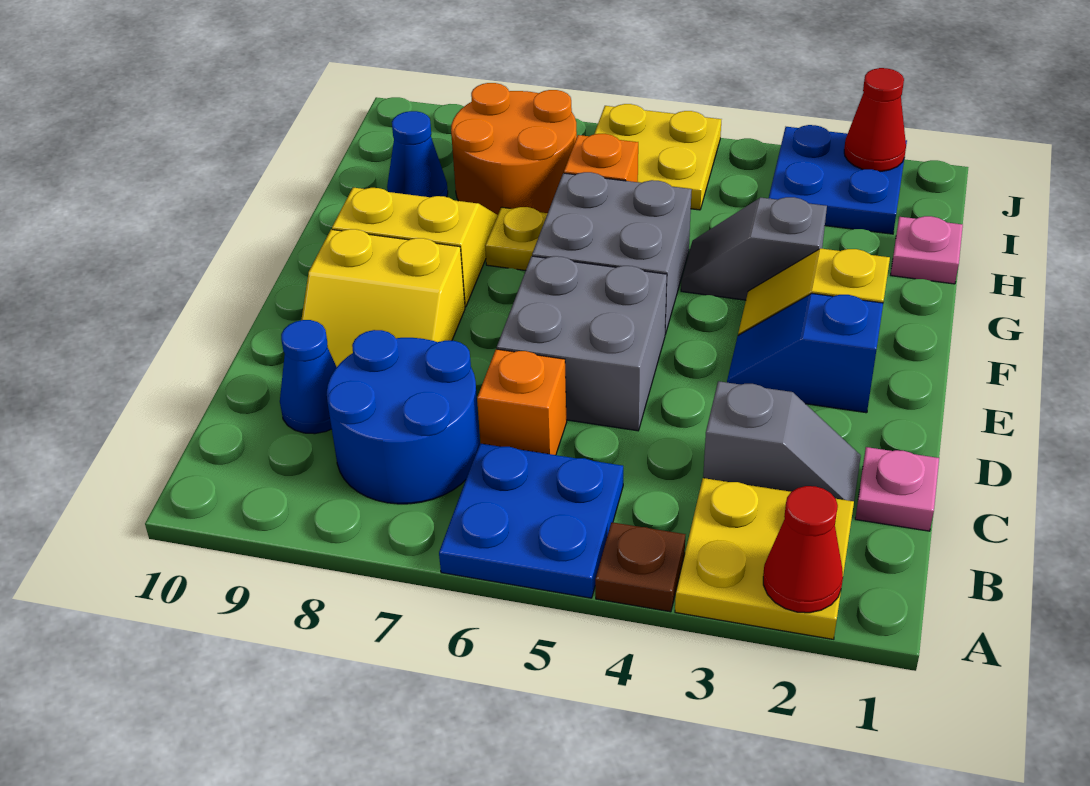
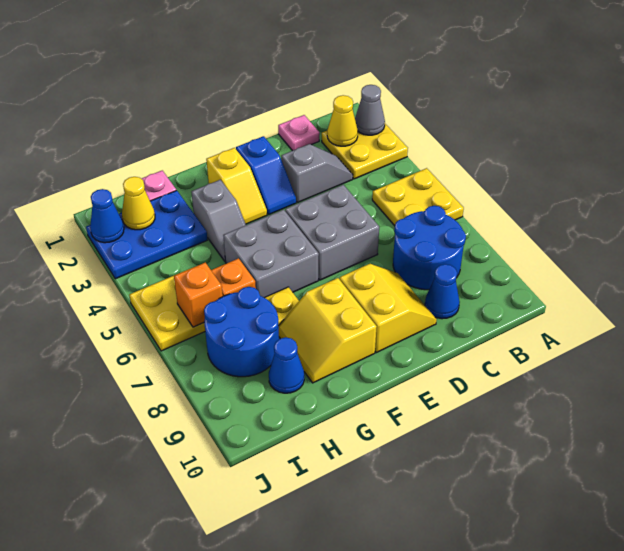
red cone A2 level 2 -> grey cone A2 level 2
brown plate A4 level 1 -> none
blue plate A5:B6 level 1 -> yellow plate A5:B6 level 1
none -> yellow cone B2 level 2
grey slope C2:C3 level 1 top 3 -> grey slope C3:D3 level 1 top D
orange brick C6 level 1 -> orange brick I6 level 2
orange round brick H7:I8 level 1 -> blue round brick H7:I8 level 1
blue plate I2:J3 level 1 -> blue plate H2:J3 level 1
none -> yellow cone I2 level 2
red cone J2 level 2 -> blue cone J2 level 2

